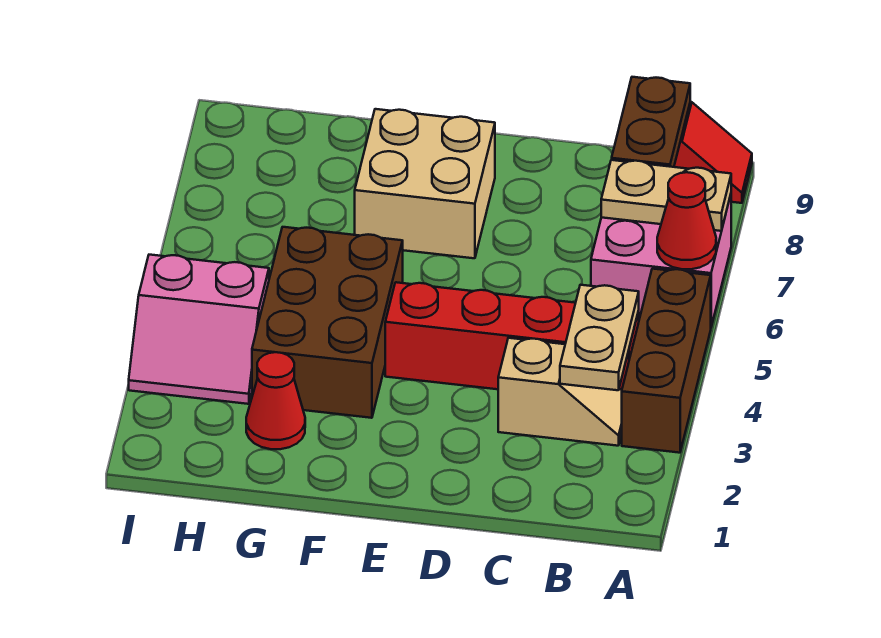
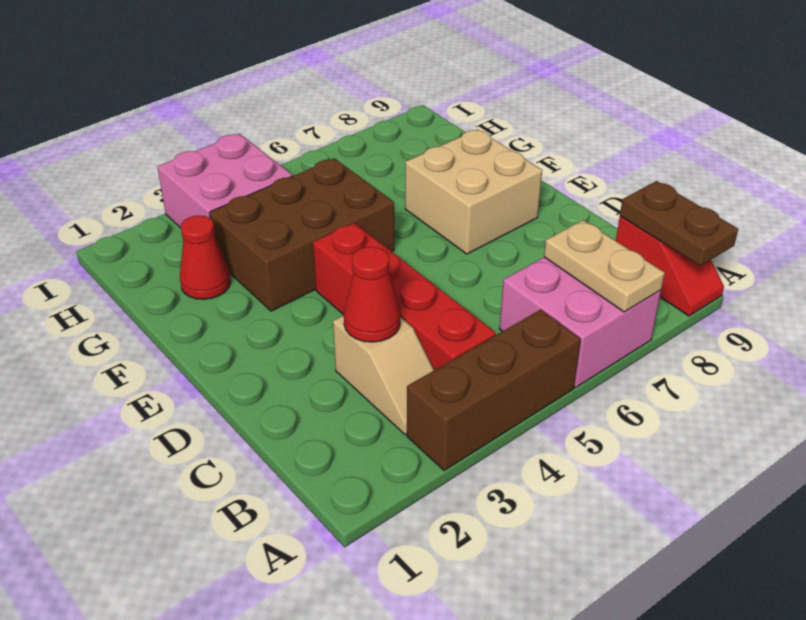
red cone A6 level 2 -> red cone C3 level 2
tan plate B3:B4 level 2 -> none
brown plate B8:B9 level 2 -> brown plate A9:B9 level 2
pink slope H3:I4 level 1 top 4 -> pink brick H3:I4 level 1

